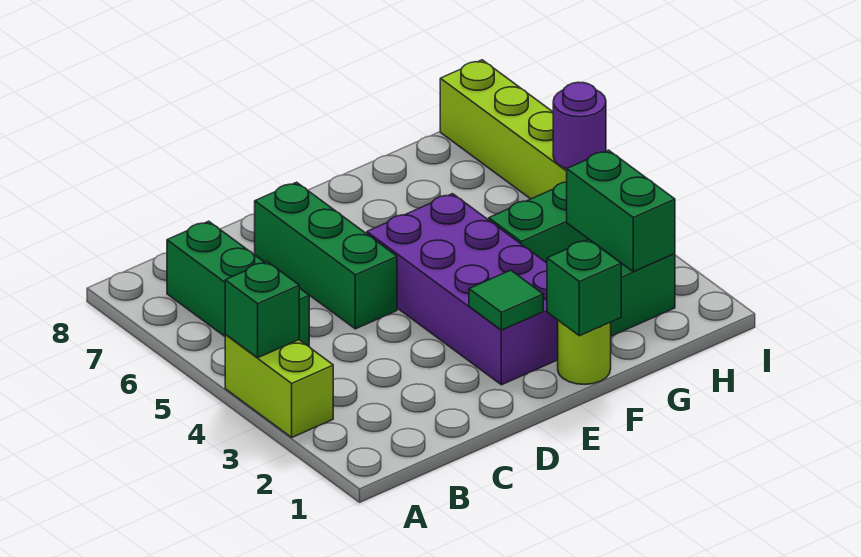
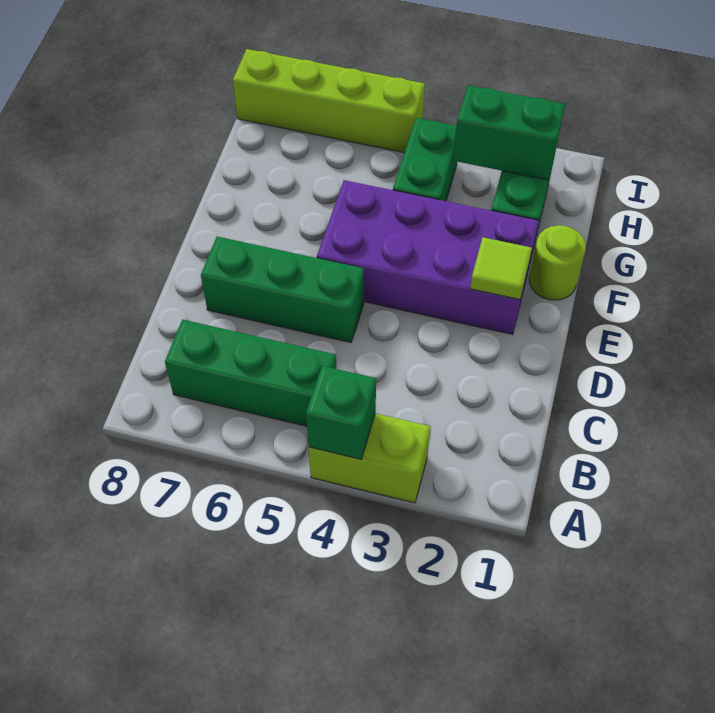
green tile E2 level 2 -> lime tile E2 level 2
green brick F1 level 2 -> none
purple round brick I5 level 2 -> none

